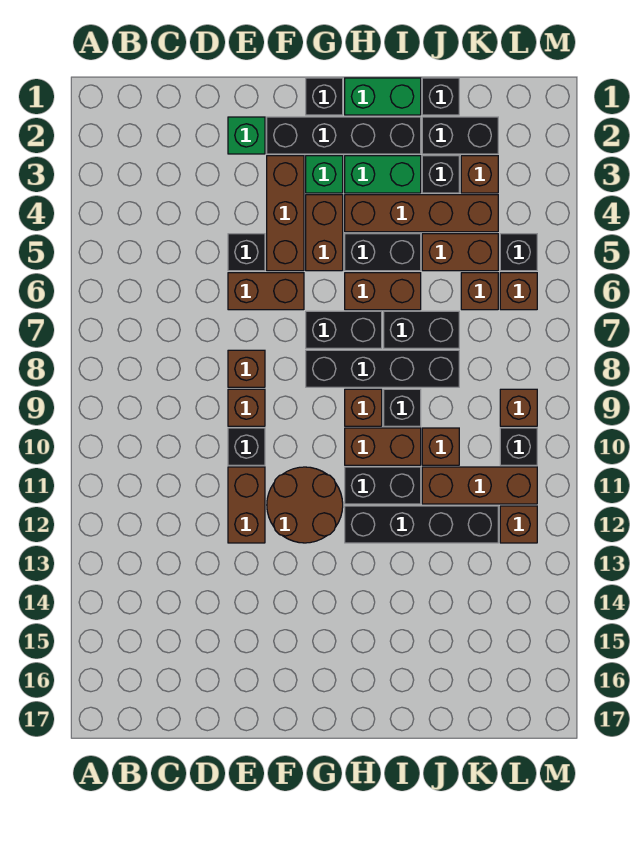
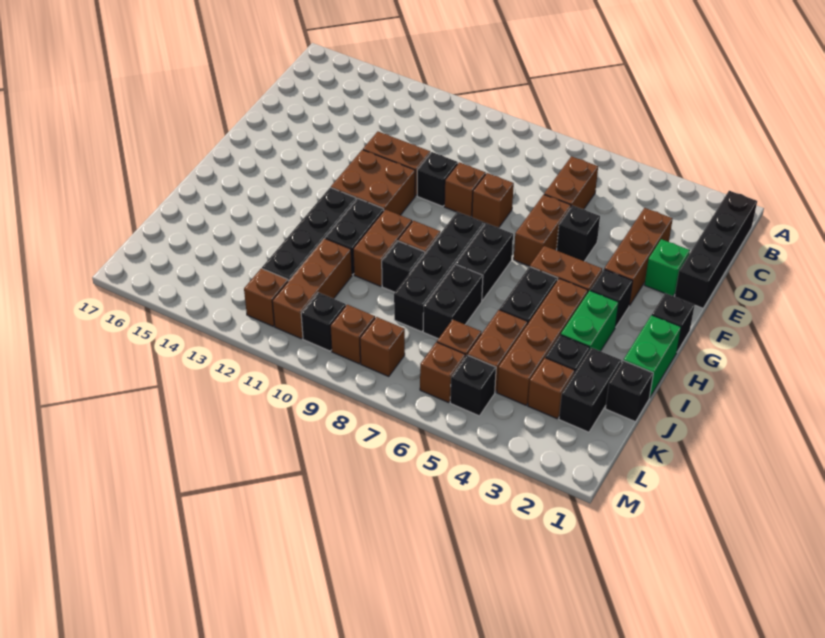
black brick F2:I2 level 1 -> black brick B1:E1 level 1
brown brick F3:F5 level 1 -> brown brick D3:F3 level 1
brown round brick F11:G12 level 1 -> brown brick F11:G12 level 1
green brick G3 level 1 -> black brick G3 level 1
brown brick H6:I6 level 1 -> brown brick C6:D6 level 1
brown brick J10 level 1 -> brown brick L8 level 1

